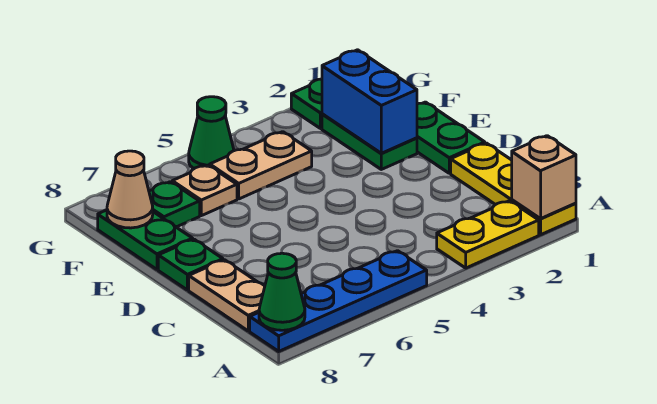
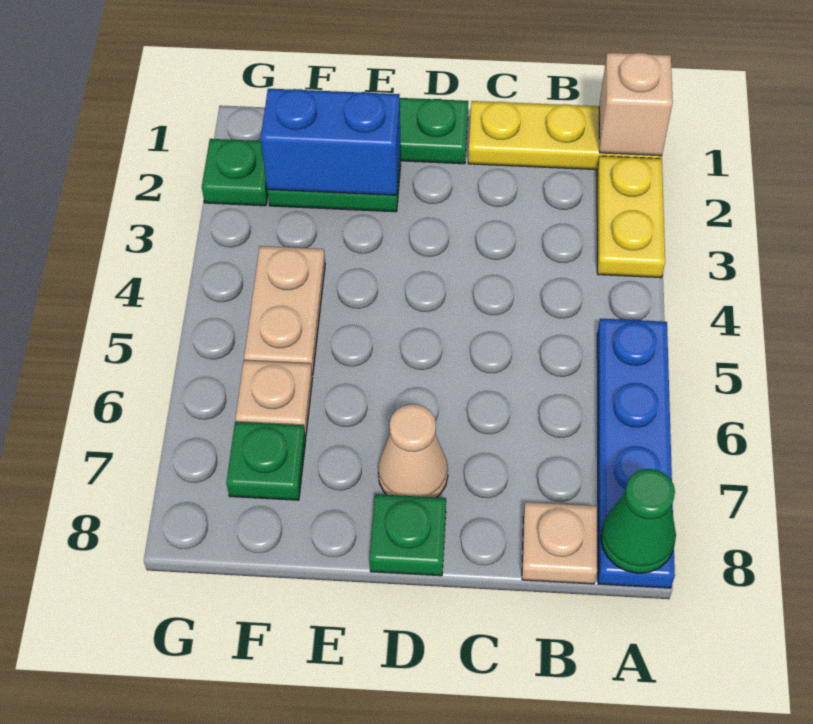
tan plate B8:C8 level 1 -> tan plate B8 level 1
green plate E8:F8 level 1 -> none
tan cone F8 level 2 -> tan cone D7 level 1
green cone G5 level 1 -> none

